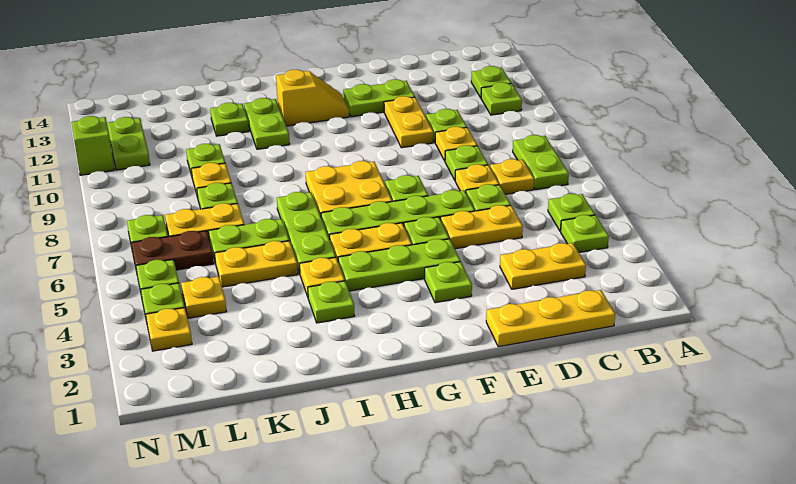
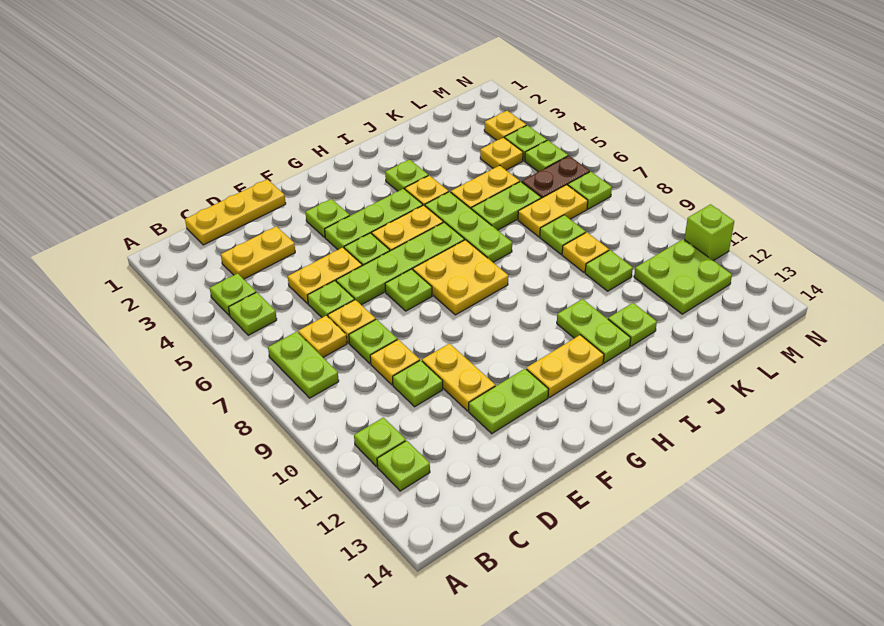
yellow slope G12:H12 level 1 top H -> yellow plate G12:H12 level 1
lime plate M11:M12 level 1 -> lime plate L11:M12 level 1

